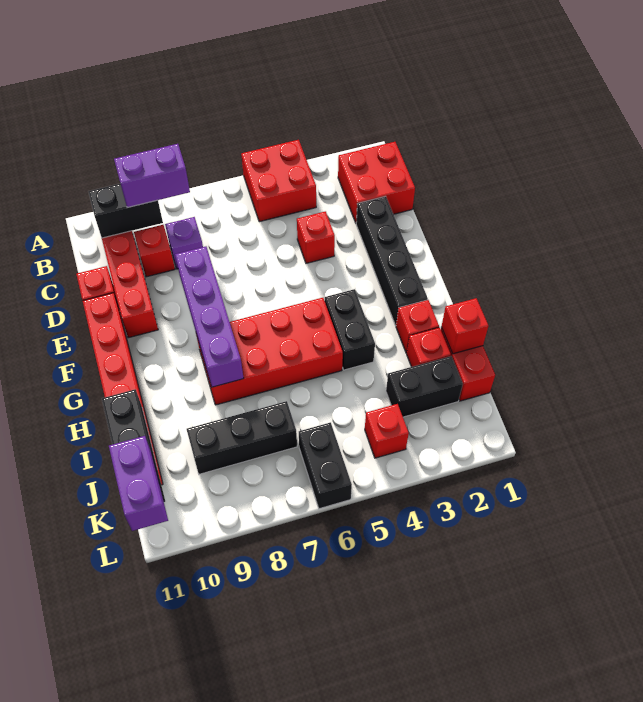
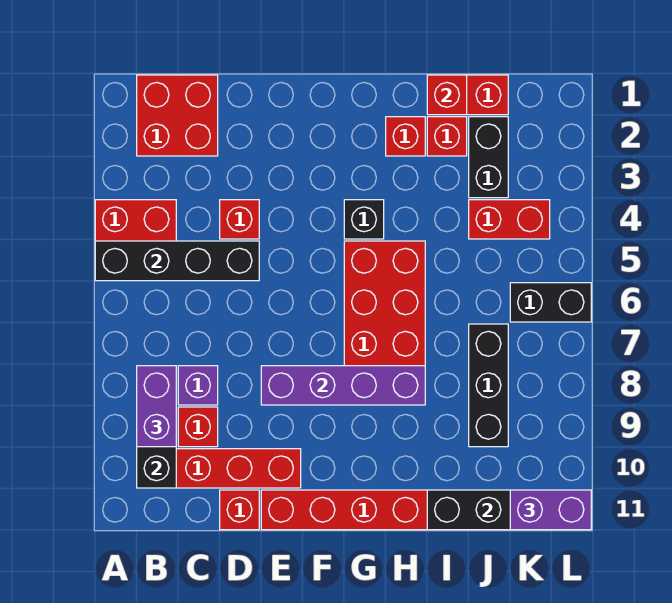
black brick D2:G2 level 1 -> black brick A5:D5 level 2
black brick G4:H4 level 1 -> black brick G4 level 1
red brick K4 level 1 -> red brick J4:K4 level 1

